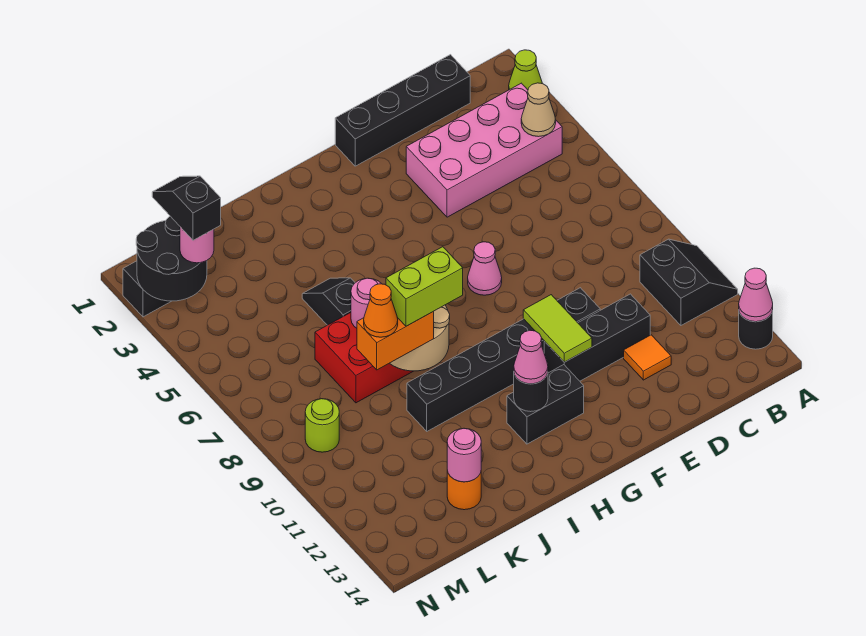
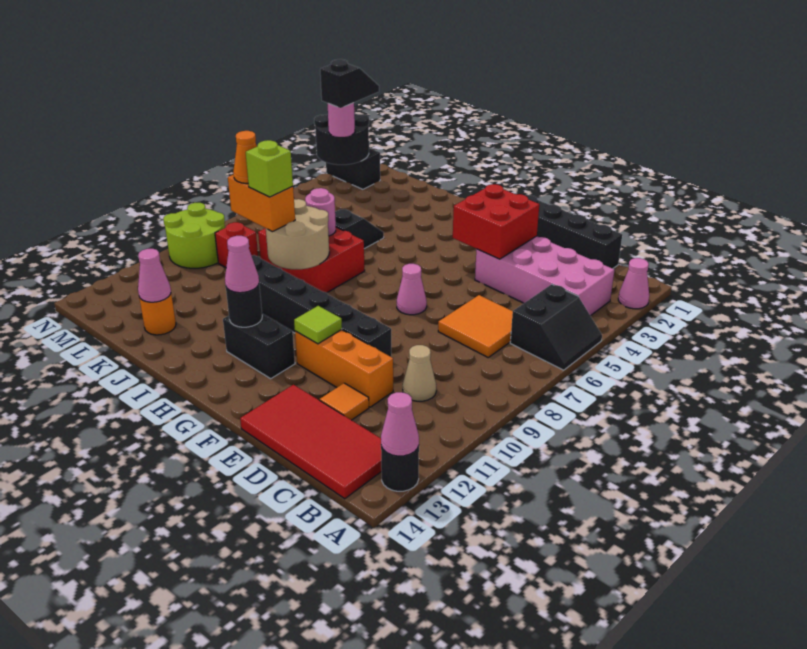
lime cone A2 level 1 -> pink cone A2 level 1
black slope A10:B11 level 1 top B -> black slope A5:B6 level 1 top B
tan cone B4 level 2 -> tan cone C10 level 1
none -> red tile B13:E14 level 1
none -> orange tile C6:D7 level 1
black brick D11:F11 level 1 -> orange brick D11:F11 level 1
none -> red brick E3:F4 level 2
lime tile F10:F11 level 2 -> lime tile F11 level 2
lime brick I9:J9 level 4 -> lime brick J9 level 4
pink round brick K13 level 2 -> pink cone K13 level 2
none -> red brick L9 level 1
lime round brick M9 level 1 -> lime round brick M9:N10 level 1

